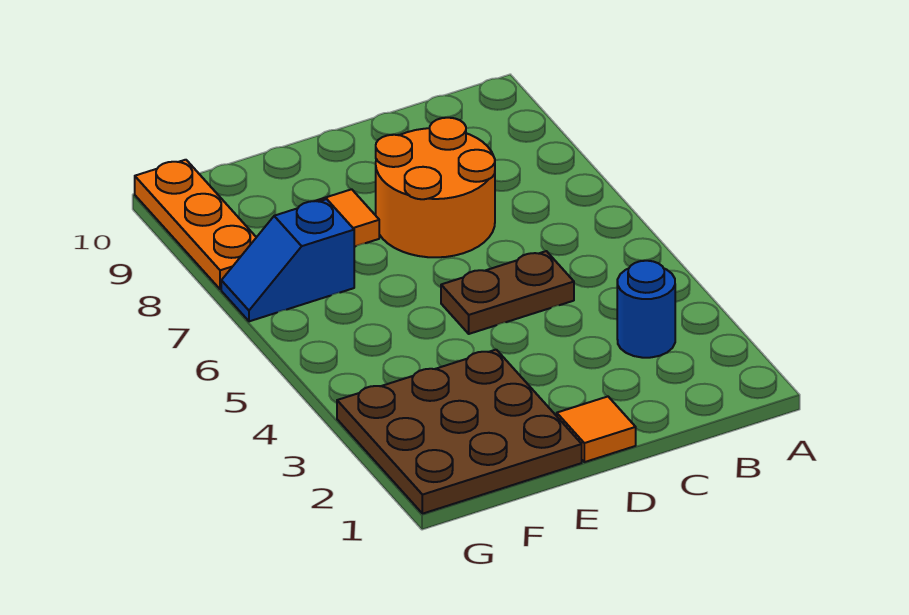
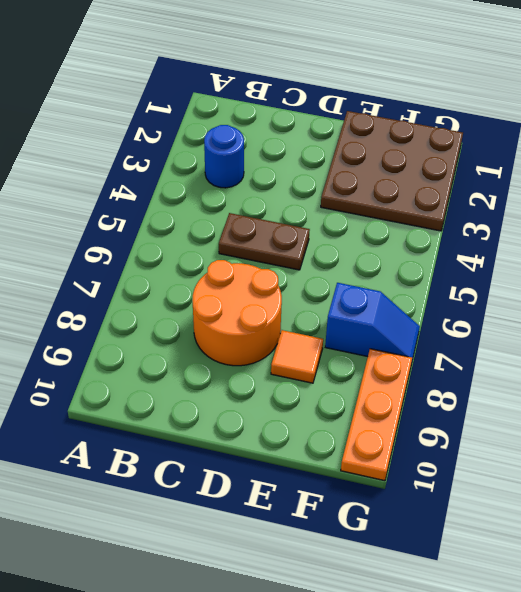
orange tile D1 level 1 -> none

